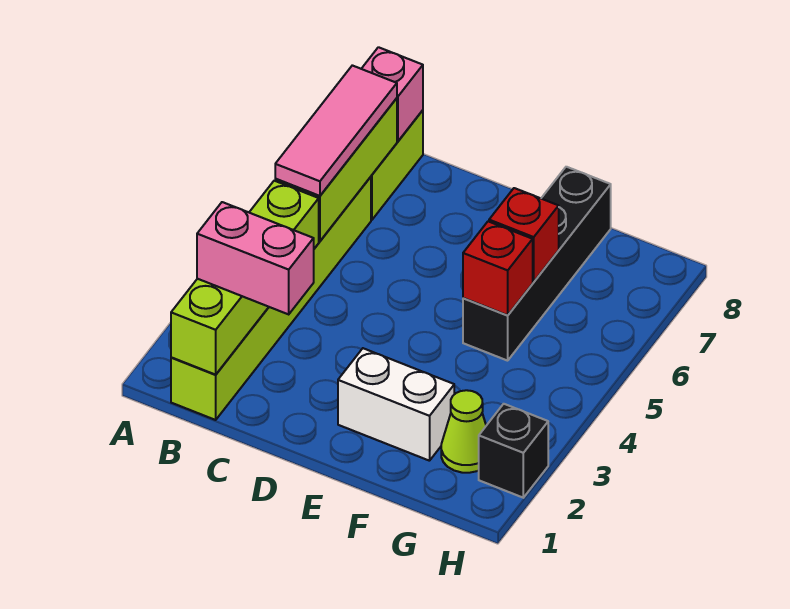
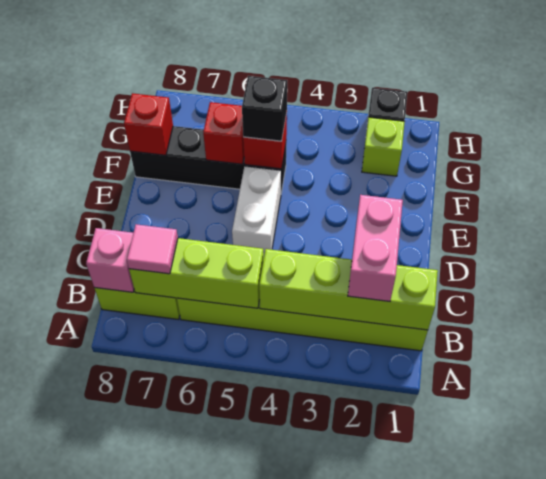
pink tile B5:B7 level 3 -> pink tile B7 level 3
white brick E2:F2 level 1 -> white brick D5:E5 level 1
none -> black brick F5 level 3
none -> red brick F8 level 2
lime cone G2 level 1 -> lime brick G2 level 1

